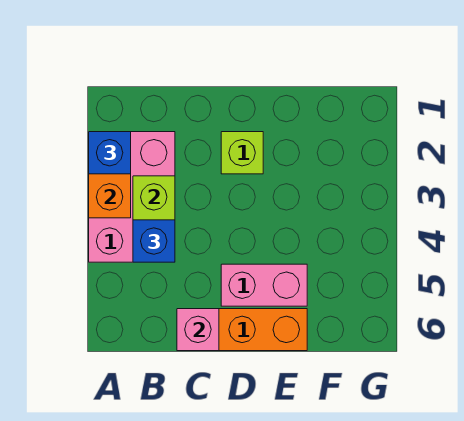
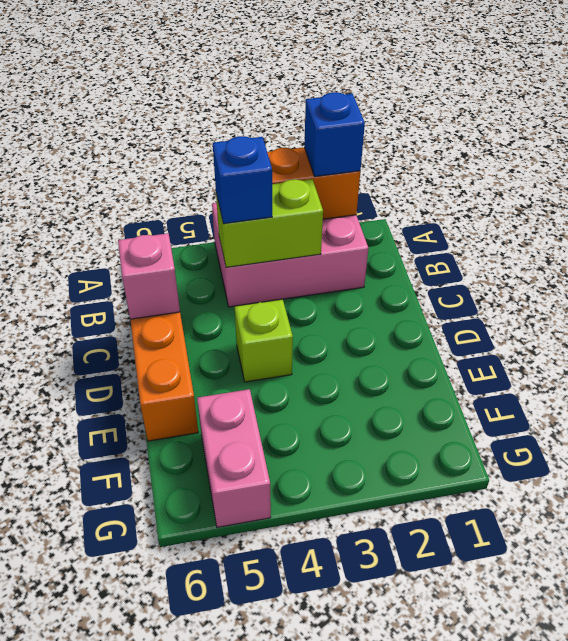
lime brick D2 level 1 -> lime brick D4 level 1
pink brick D5:E5 level 1 -> pink brick F5:G5 level 1

